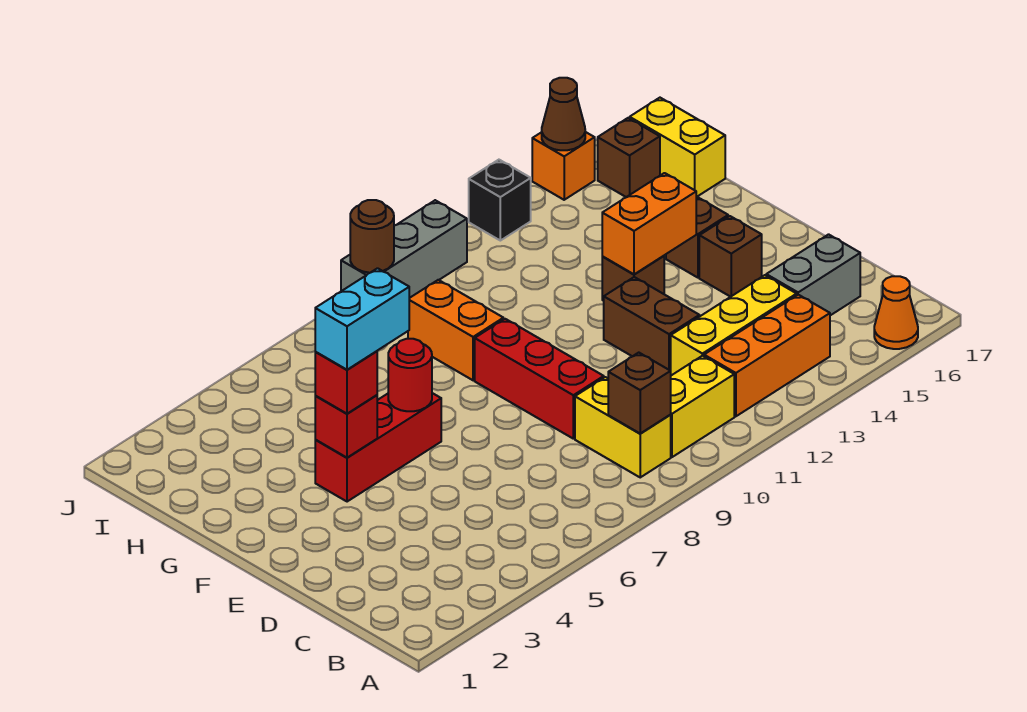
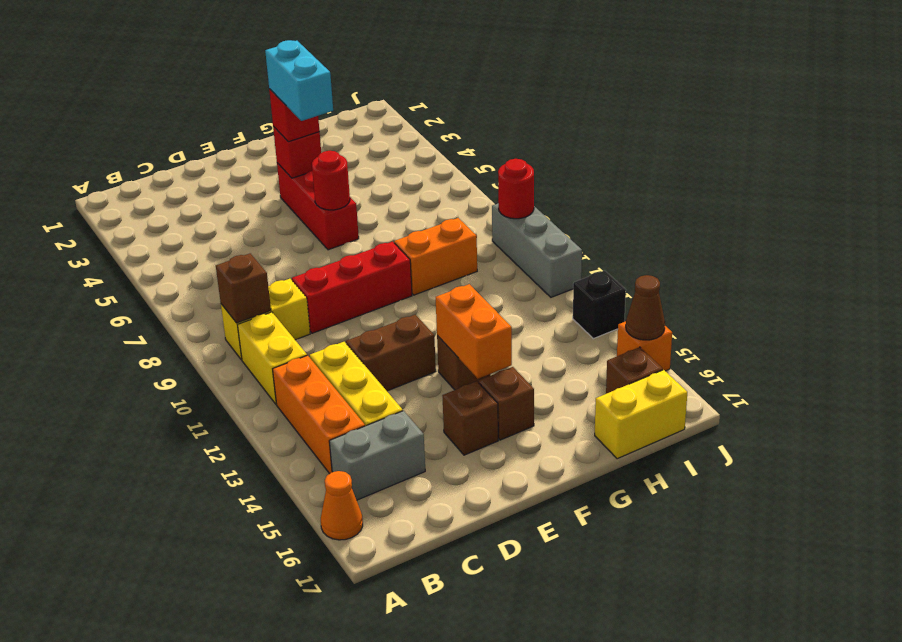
grey brick C15:C16 level 1 -> grey brick B15:C15 level 1
brown round brick J9 level 2 -> red round brick J9 level 2

